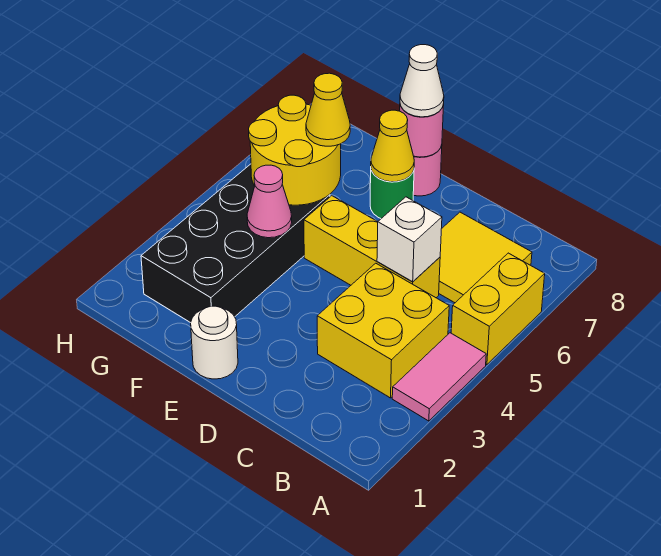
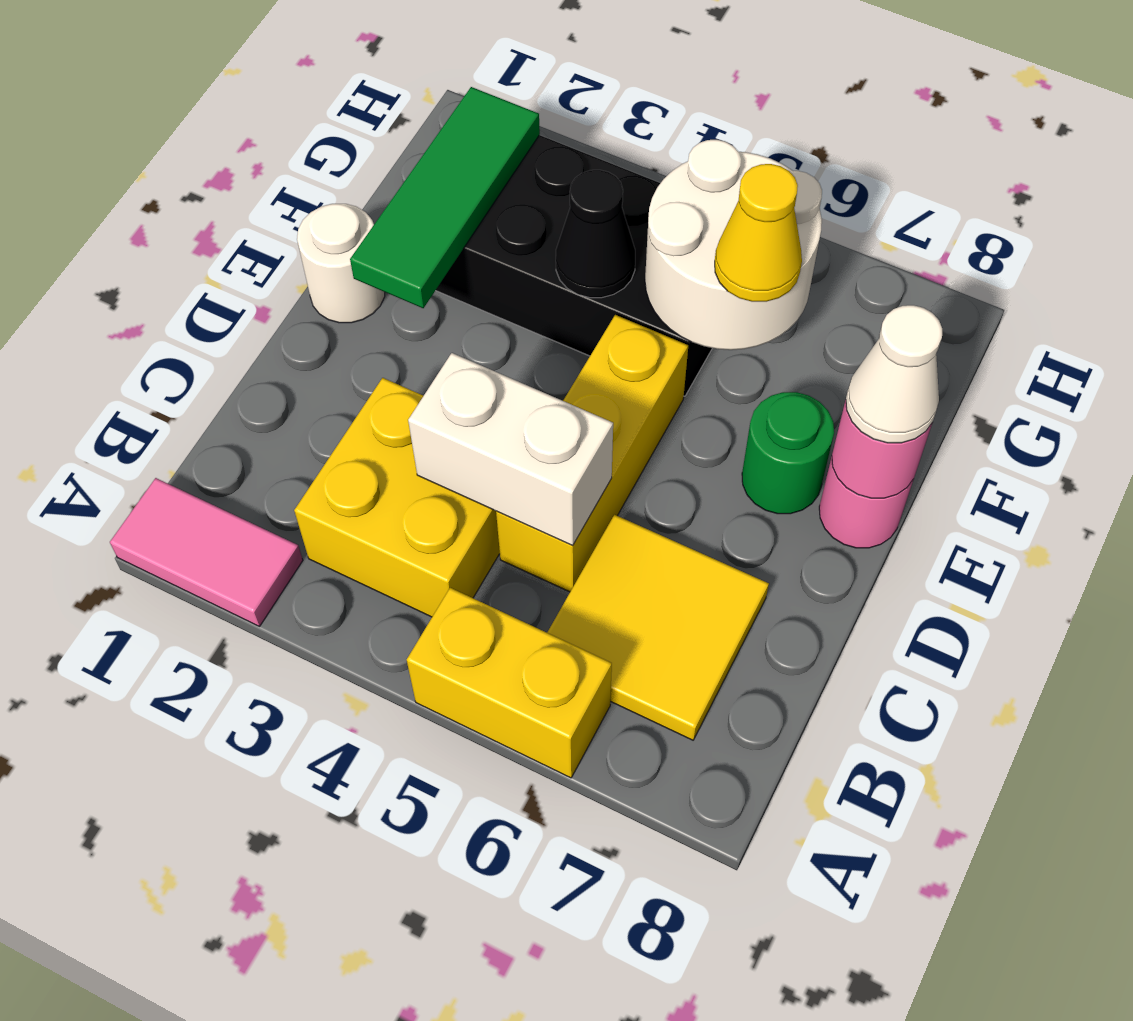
pink tile A3:A4 level 1 -> pink tile A1:A2 level 1
white brick C5 level 2 -> white brick C4:C5 level 2
none -> green tile E2:G2 level 2
yellow cone E7 level 2 -> none
pink cone F4 level 2 -> black cone F4 level 2
yellow round brick F5:G6 level 2 -> white round brick F5:G6 level 2

